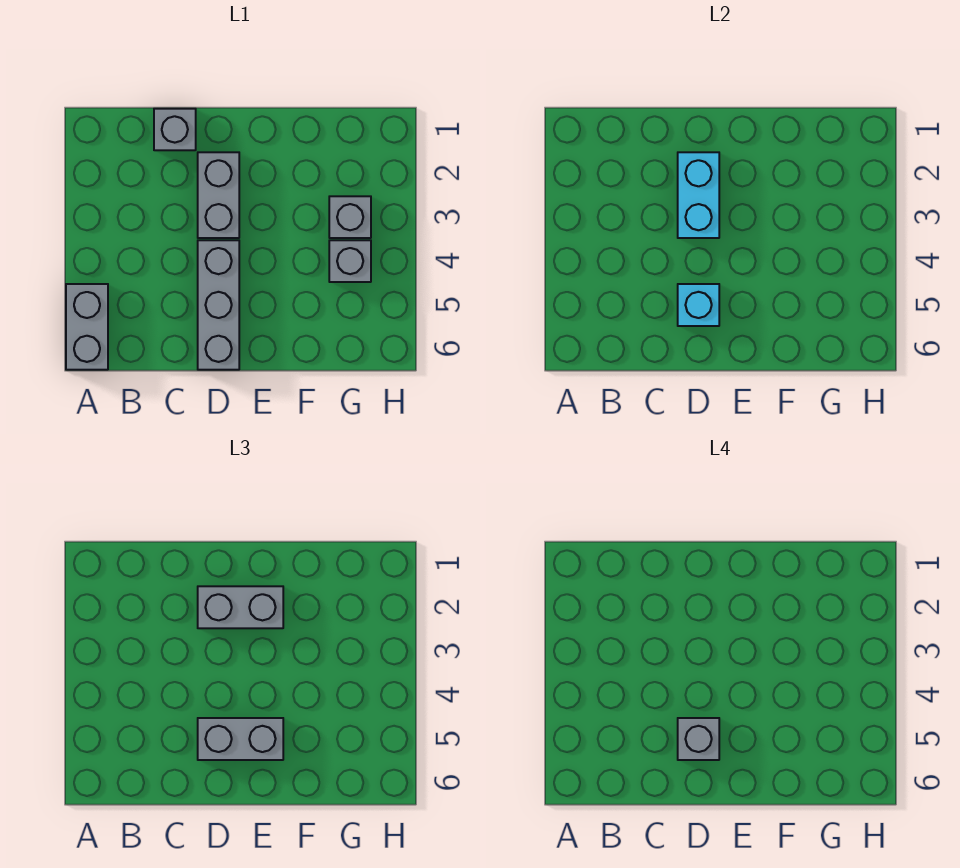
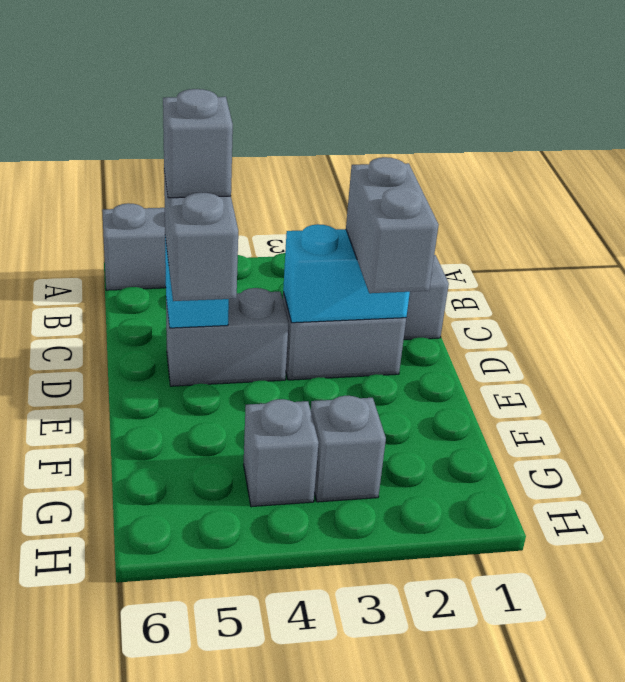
grey brick D4:D6 level 1 -> grey brick D4:D5 level 1

